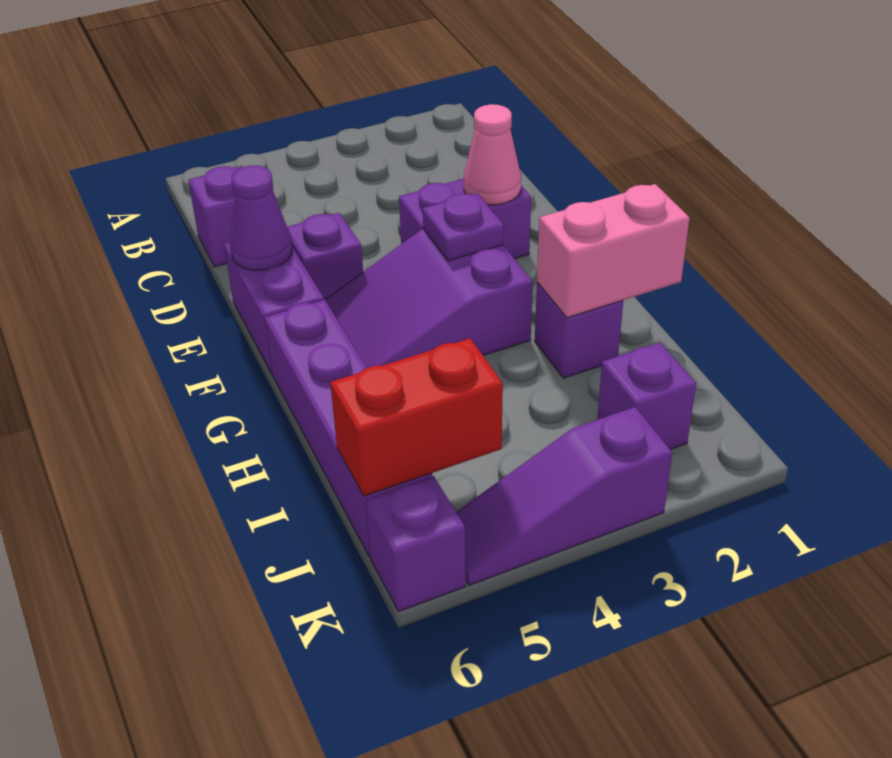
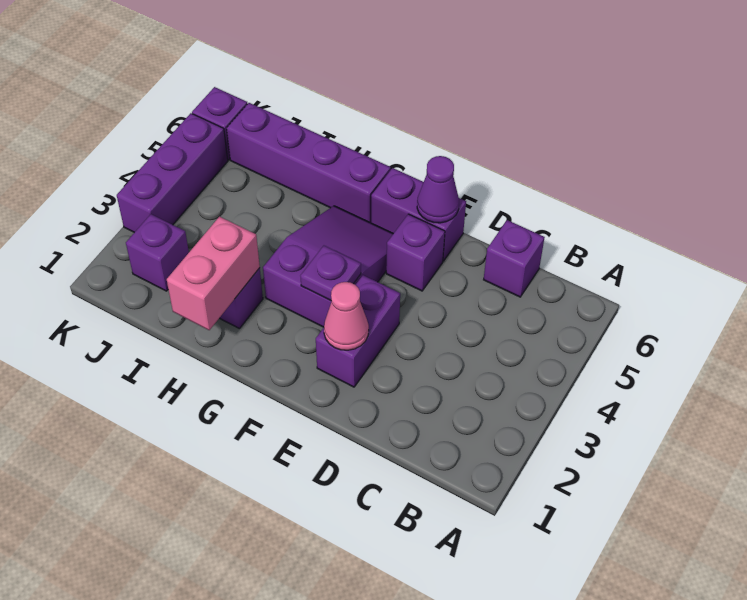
red brick J5:J6 level 2 -> none
purple slope K3:K5 level 1 top 3 -> purple brick K3:K5 level 1

